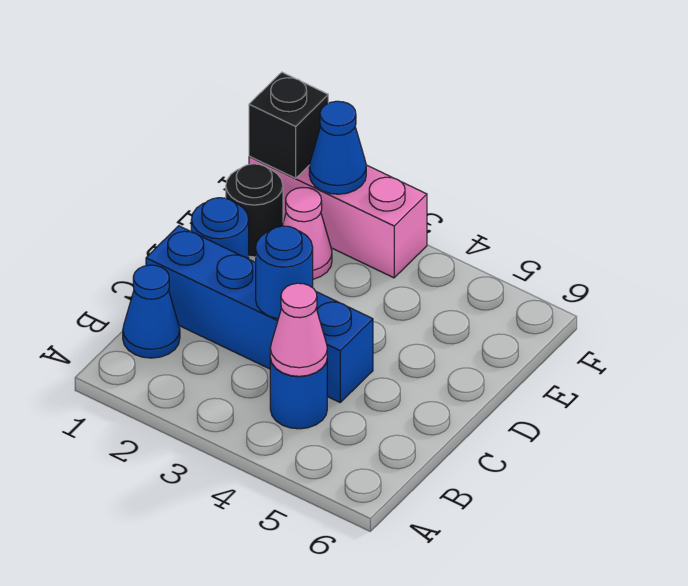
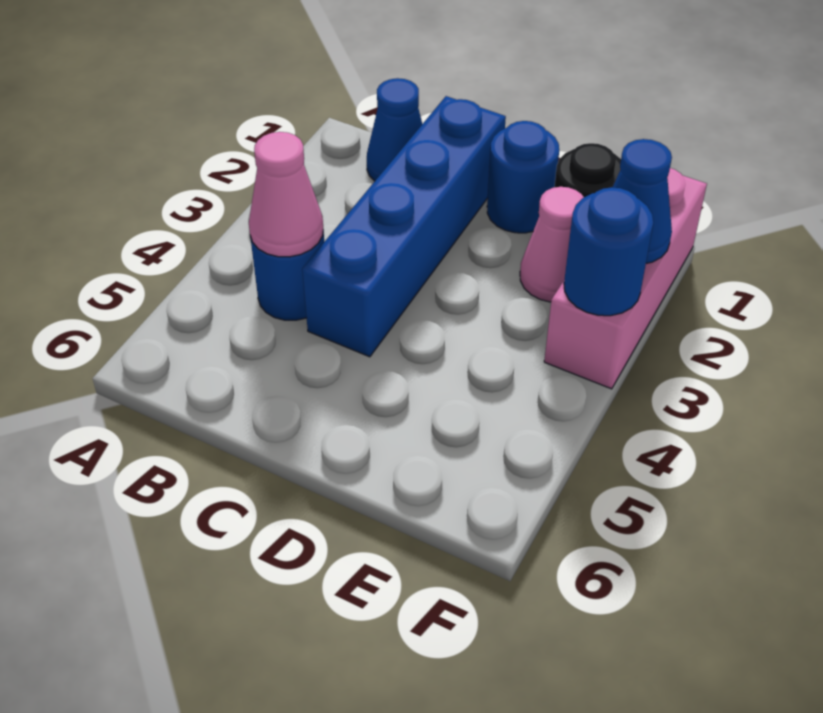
blue round brick C3 level 2 -> blue round brick F3 level 2
black brick F1 level 2 -> none

